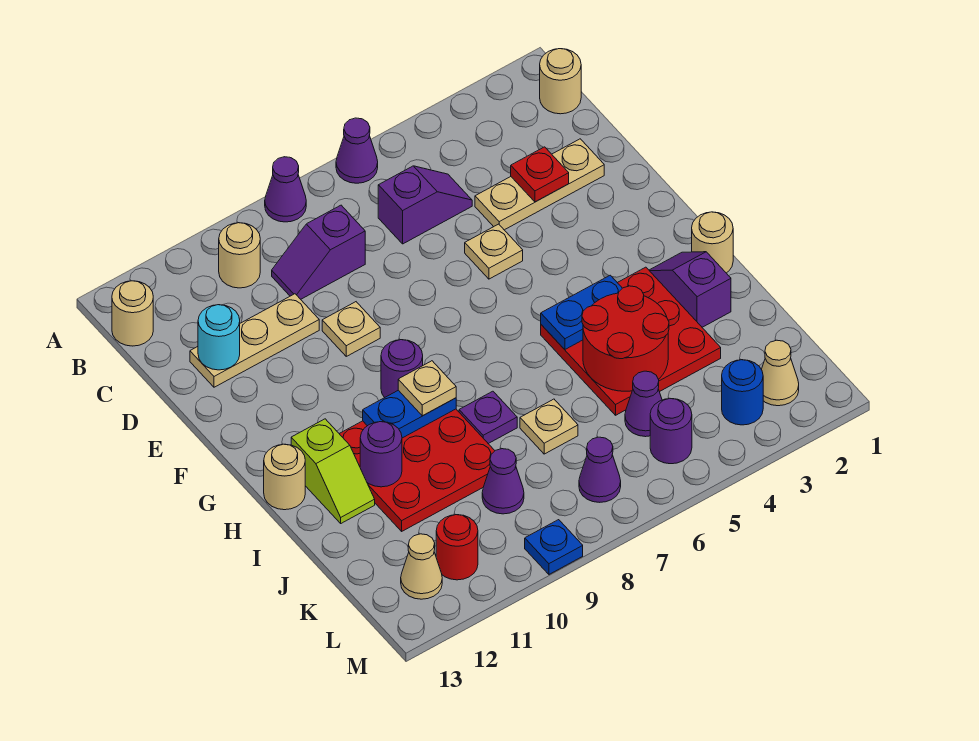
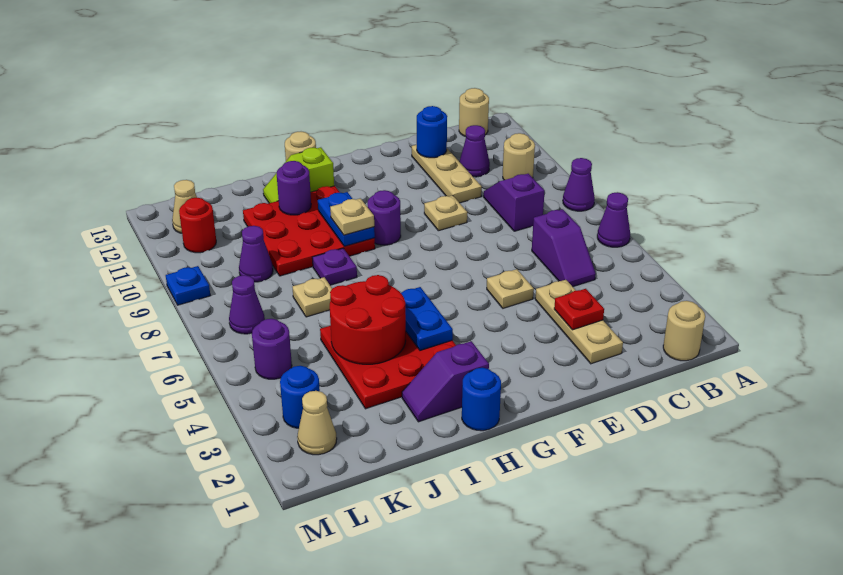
cyan round brick D12 level 2 -> blue round brick D12 level 2
tan round brick H1 level 1 -> blue round brick H1 level 1
purple slope H2:I2 level 1 top I -> purple slope H2:I2 level 1 top H
purple cone K5 level 1 -> purple cone C11 level 1

